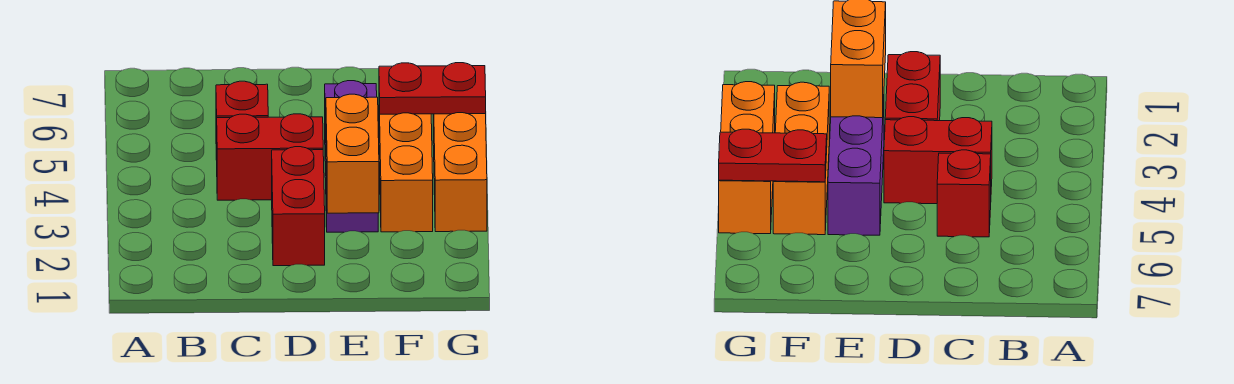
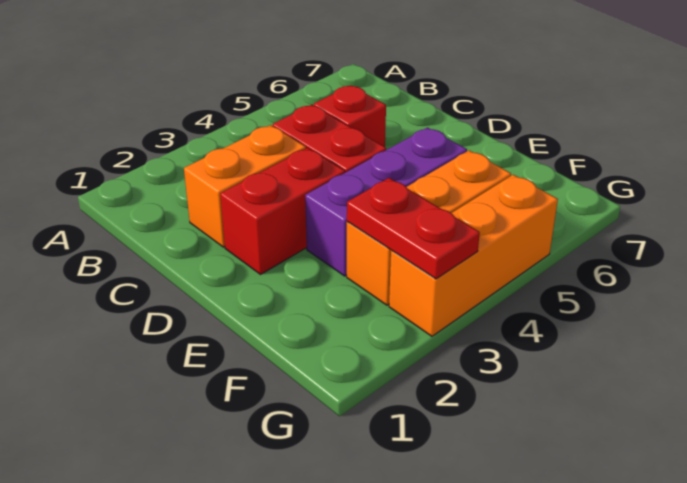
orange brick E2:E3 level 2 -> orange brick C2:C3 level 1
red plate F5:G5 level 2 -> red plate F3:G3 level 2

